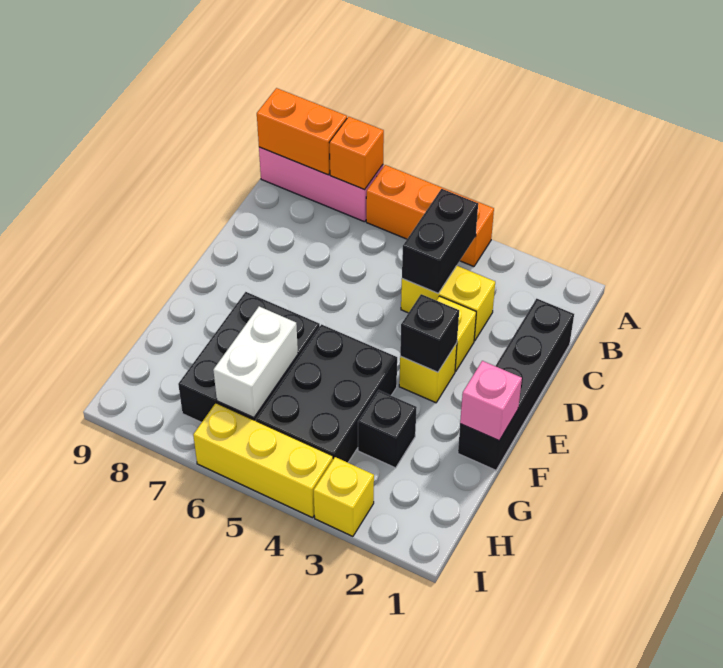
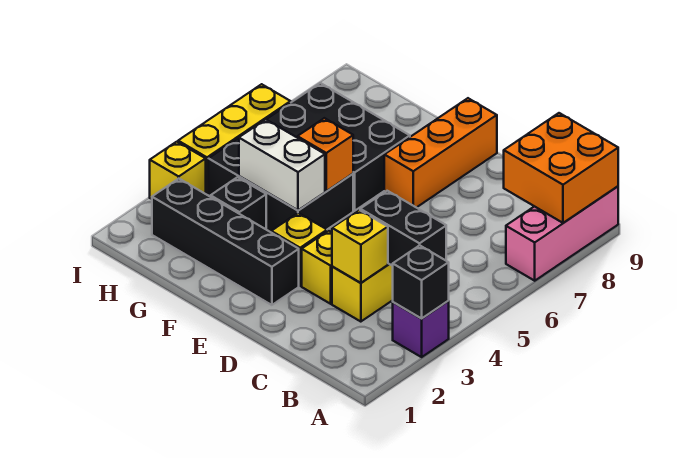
none -> purple brick A3 level 1
orange brick A4:A6 level 1 -> orange brick E7:E9 level 1
orange brick A7 level 2 -> orange brick F5 level 2
orange brick A8:A9 level 2 -> orange brick A8:B9 level 2
black brick C1:F1 level 1 -> black brick E2:H2 level 1
none -> yellow brick C3 level 2
black brick E3 level 2 -> black brick A3 level 2
pink brick F1 level 2 -> none
white brick G6:H6 level 2 -> white brick F4:G4 level 2

